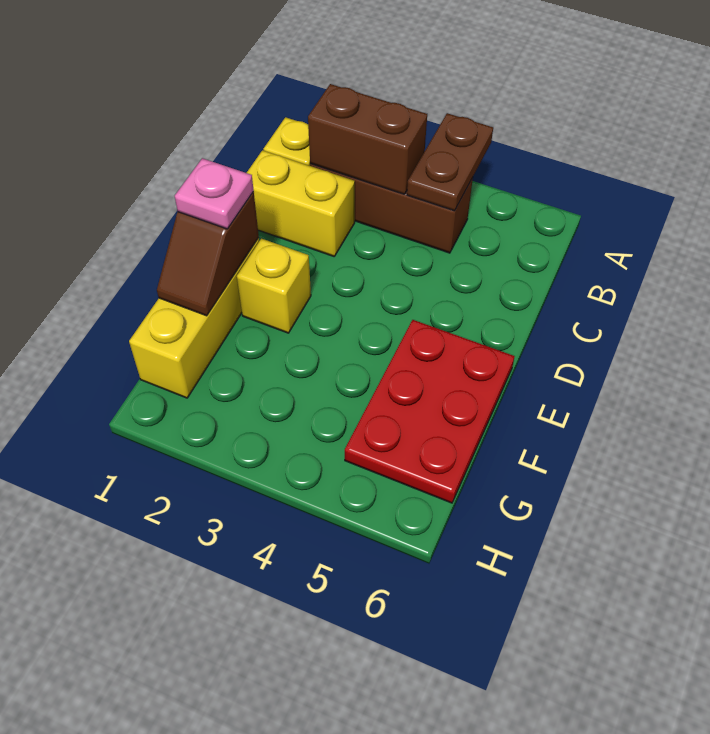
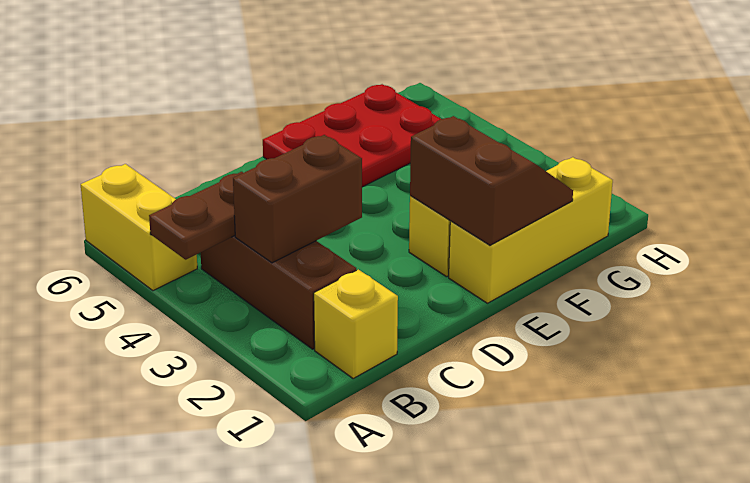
brown brick B2:B3 level 2 -> brown brick B3:C3 level 2
yellow brick C1:C2 level 1 -> yellow brick A5:A6 level 1
brown slope E1:F1 level 2 top E -> brown slope E1:F2 level 2 top E
pink plate E1 level 3 -> none

